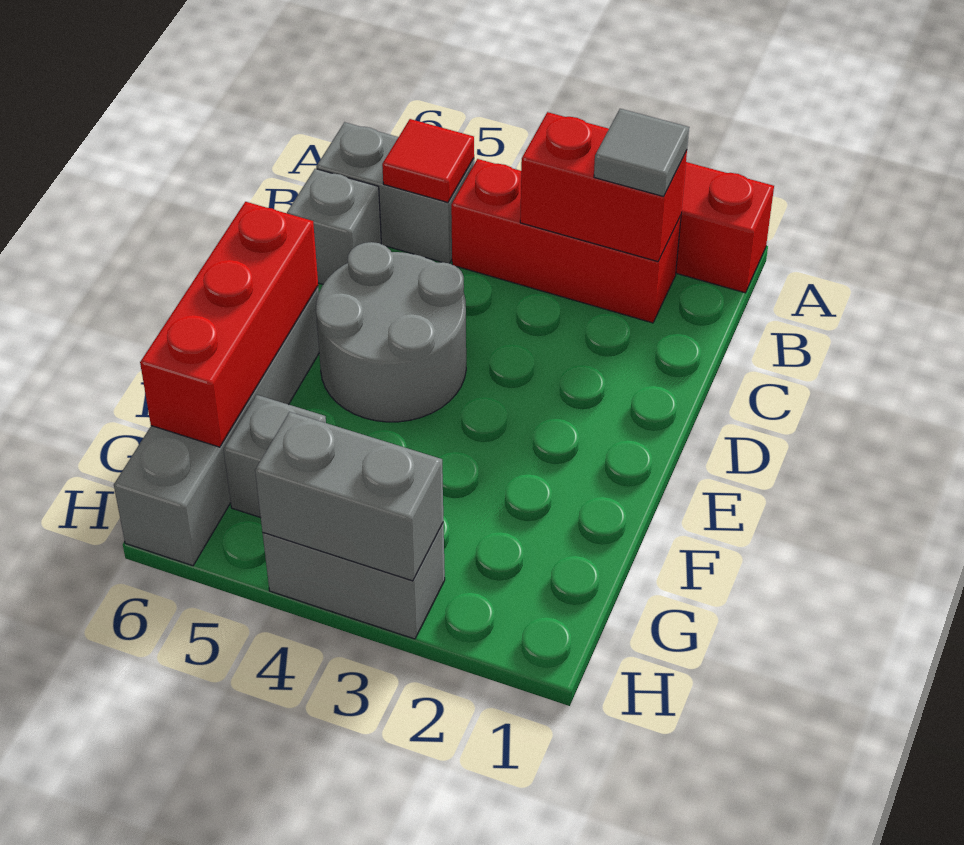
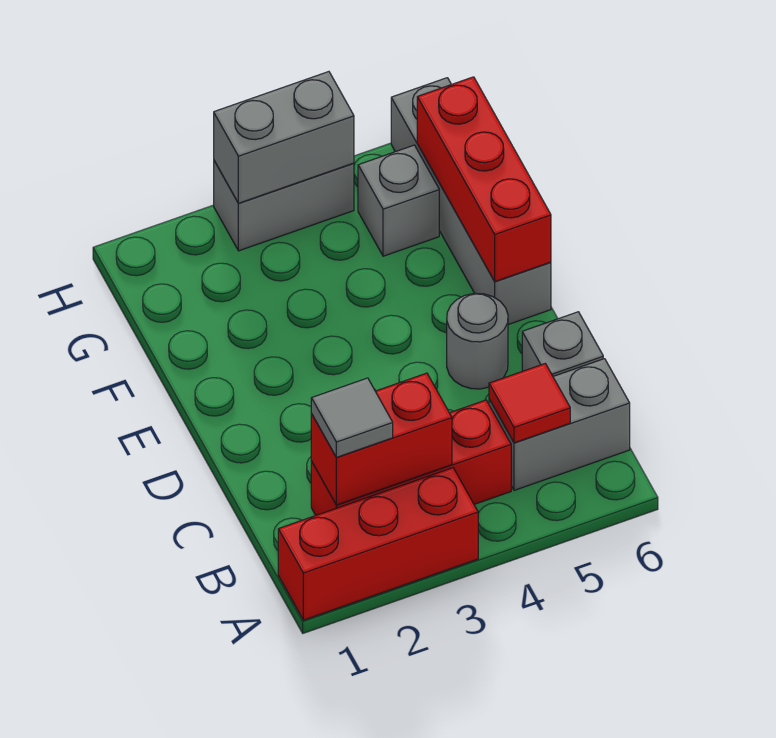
grey round brick D4:E5 level 1 -> grey round brick D5 level 1

